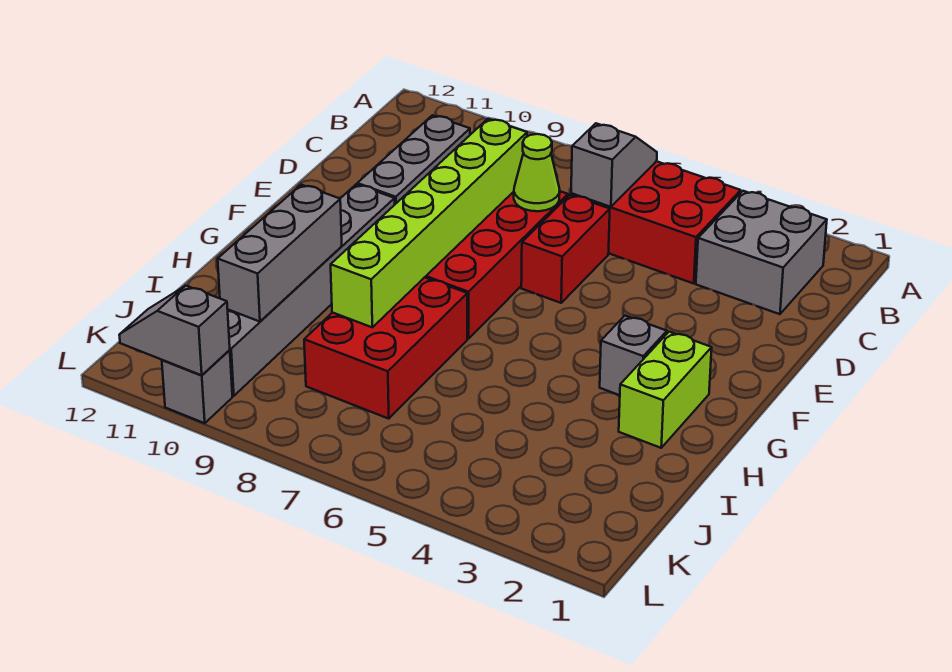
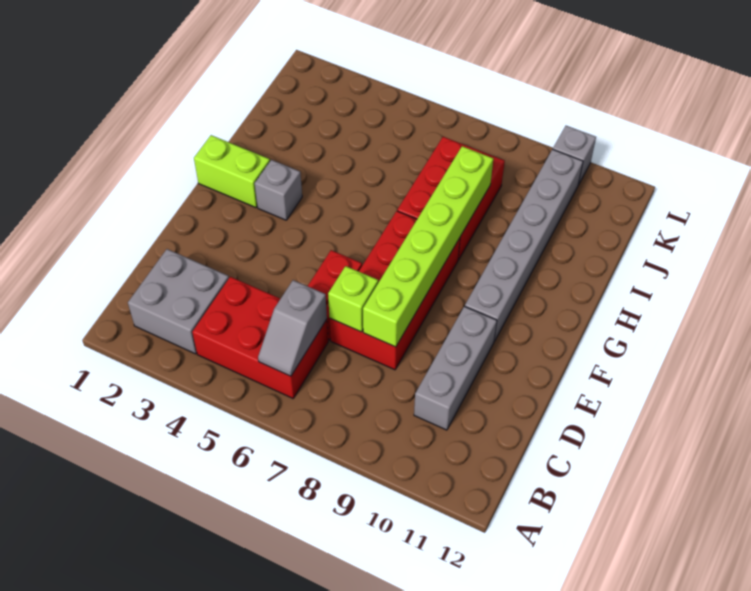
lime cone D7 level 2 -> lime brick D7 level 2
lime brick G2:H2 level 1 -> lime brick G1:G2 level 1
grey brick H10:J10 level 2 -> none
grey slope L10:L11 level 2 top 10 -> none

